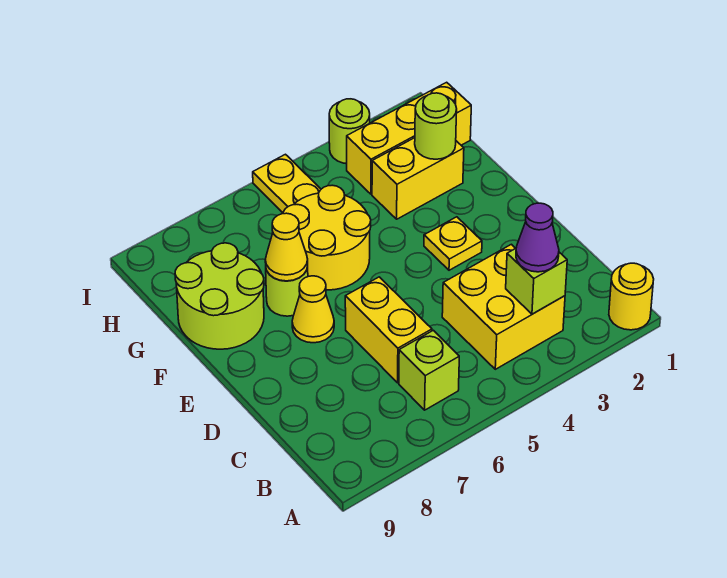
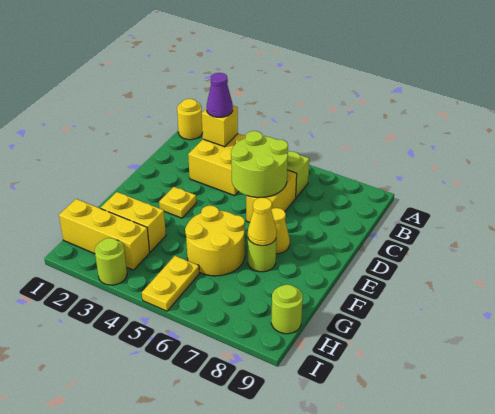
lime brick B3 level 2 -> yellow brick B3 level 2
lime round brick F8:G9 level 1 -> lime round brick C5:D6 level 2
lime round brick G2 level 2 -> lime round brick H9 level 1

